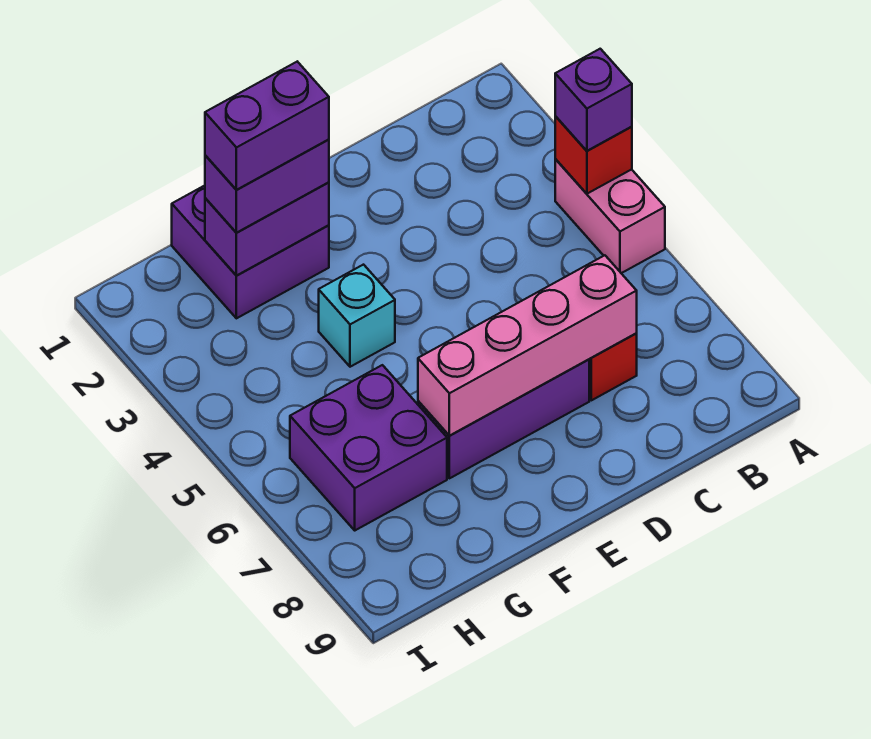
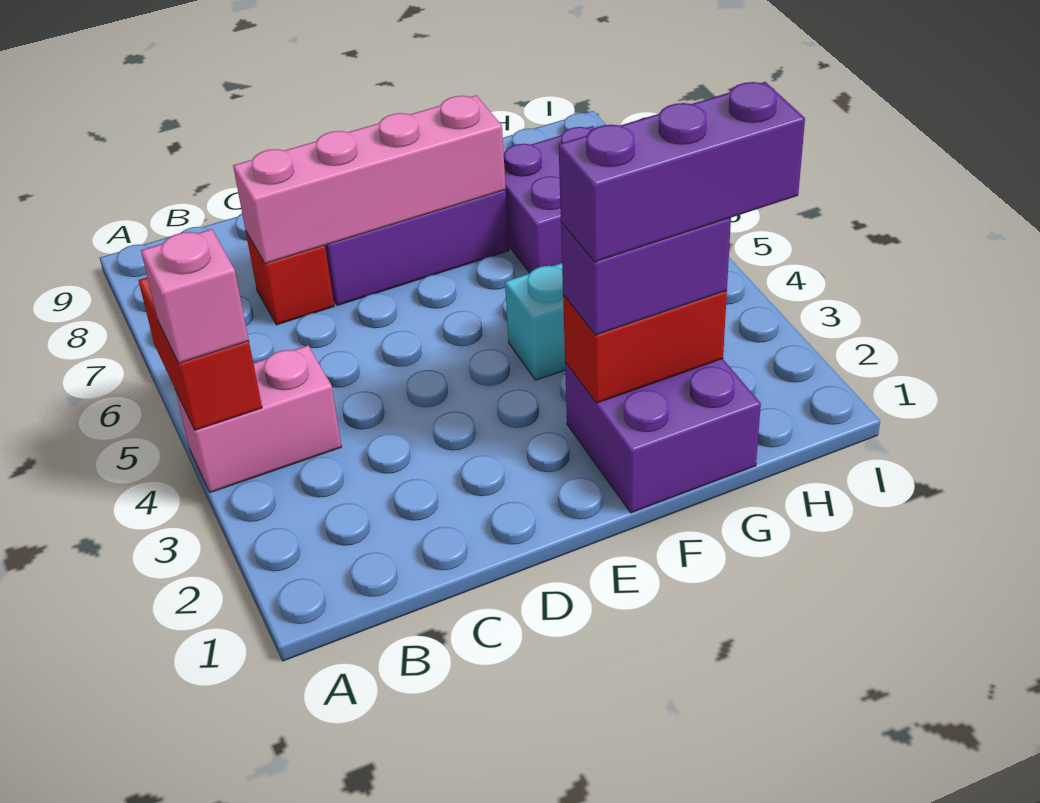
pink brick A4:A5 level 1 -> pink brick A4:B4 level 1
red brick A4 level 2 -> red brick A4:A5 level 2
purple brick A4 level 3 -> pink brick A4 level 3
purple brick F2:G2 level 2 -> red brick F2:G2 level 2
purple brick F2:G2 level 4 -> purple brick F2:H2 level 4

